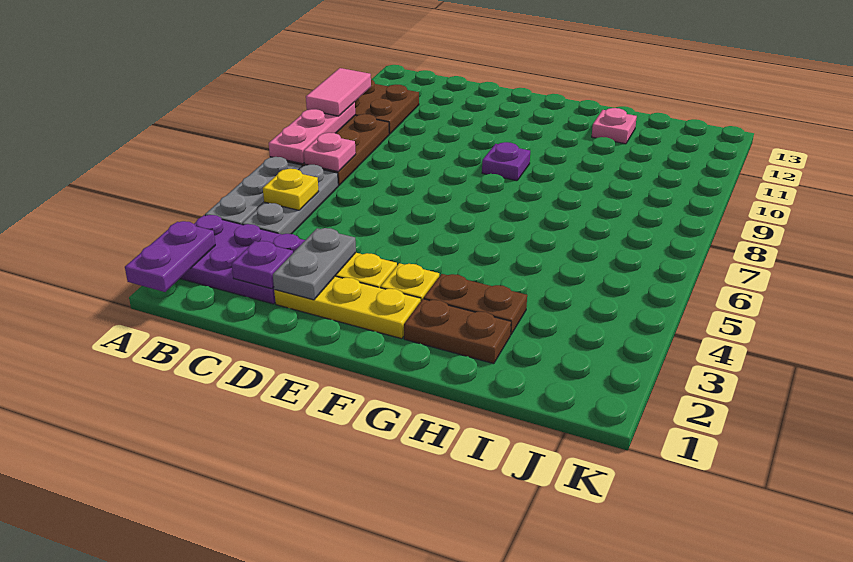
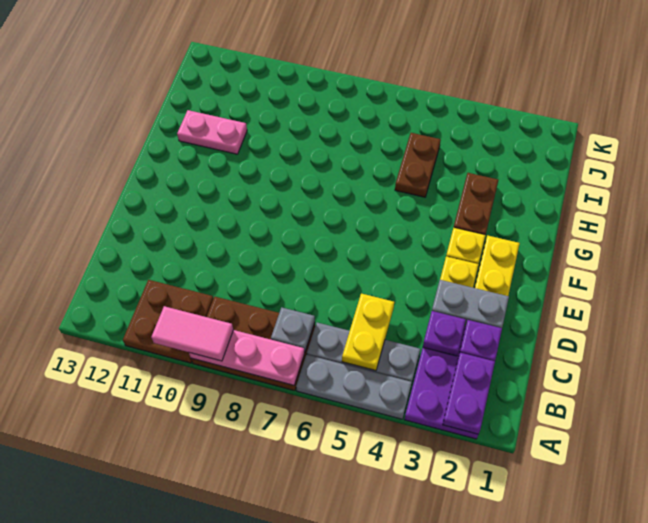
purple plate A1:A2 level 2 -> purple plate A2:B2 level 2
yellow plate B5 level 2 -> yellow plate B5:C5 level 2
pink plate B7 level 2 -> grey plate B7 level 2
purple plate F9 level 1 -> purple plate C3 level 2
brown plate G2:H2 level 1 -> brown plate H5:I5 level 1
pink plate H12 level 1 -> pink plate H11:H12 level 1

